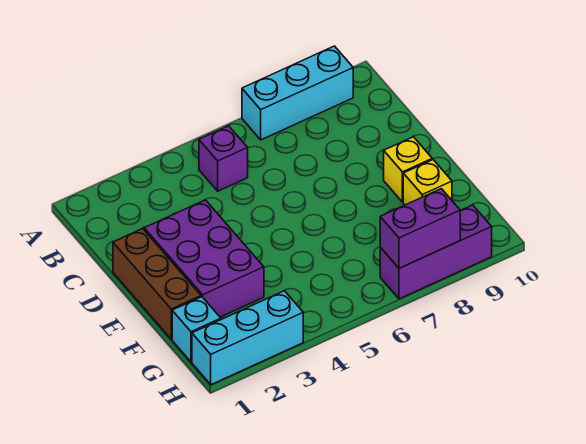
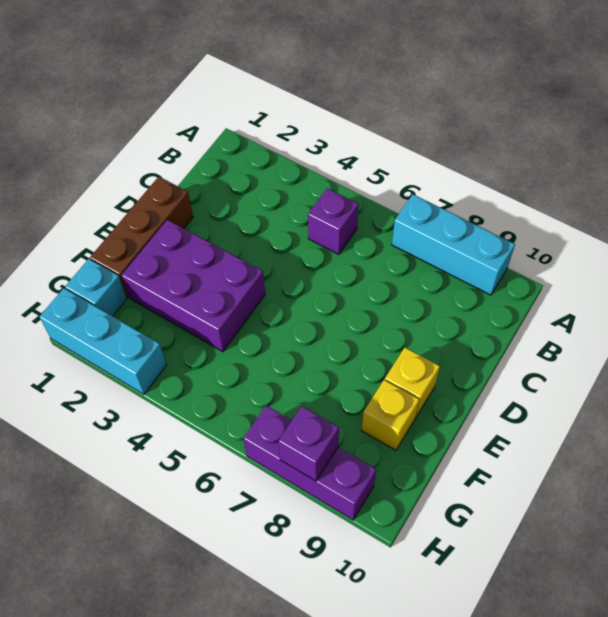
purple brick D2:F3 level 1 -> purple brick E2:F4 level 1
purple brick H7:H8 level 2 -> purple brick H8 level 2

